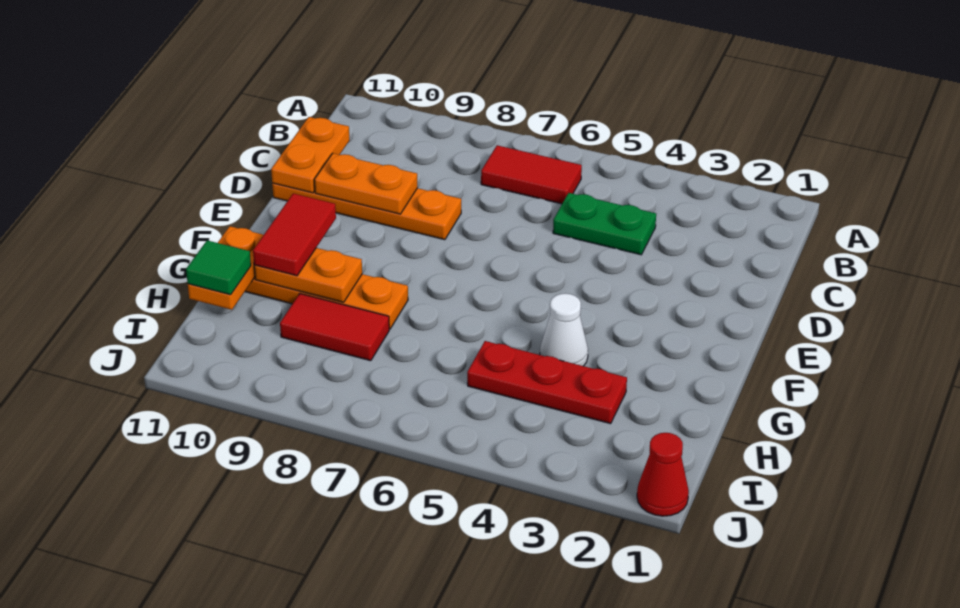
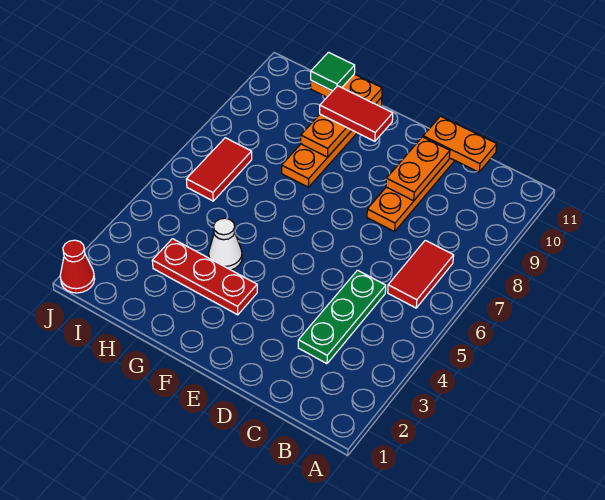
green plate C4:C5 level 1 -> green plate C3:C5 level 1
red plate H3:H5 level 1 -> red plate F3:H3 level 1
red tile H8:H9 level 1 -> red tile I6:I7 level 1

